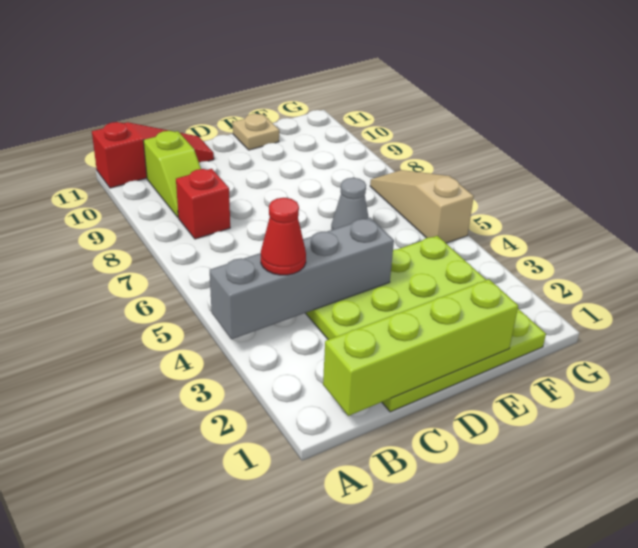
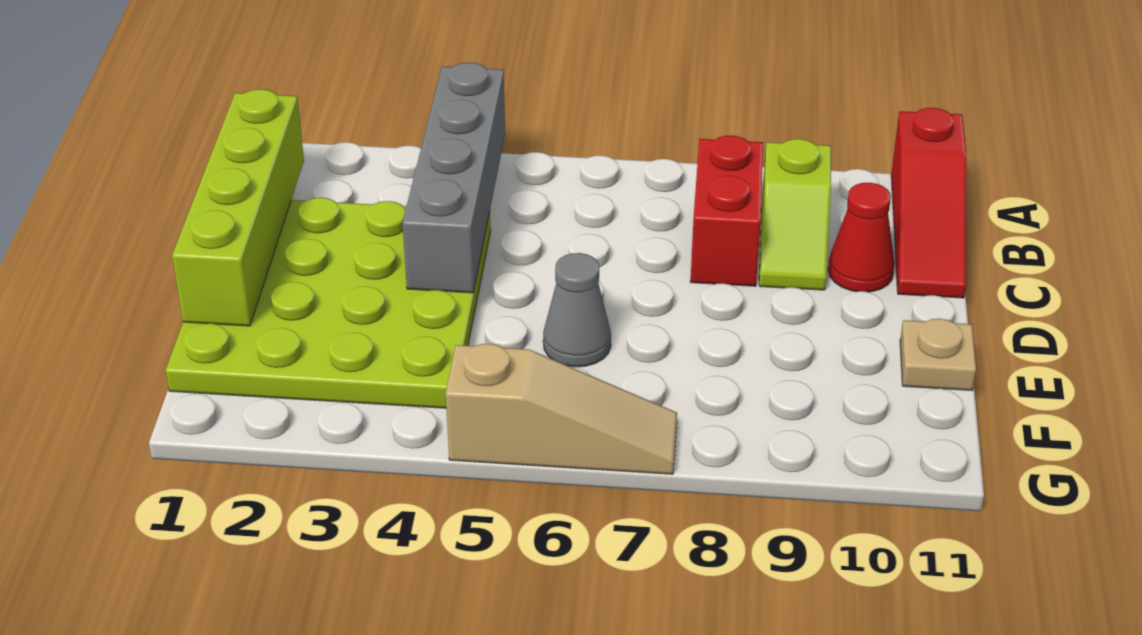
red cone B4 level 3 -> red cone C10 level 1
red brick B8 level 1 -> red brick B8:C8 level 1
lime slope B9:B10 level 1 top 10 -> lime slope B9:C9 level 1 top B

